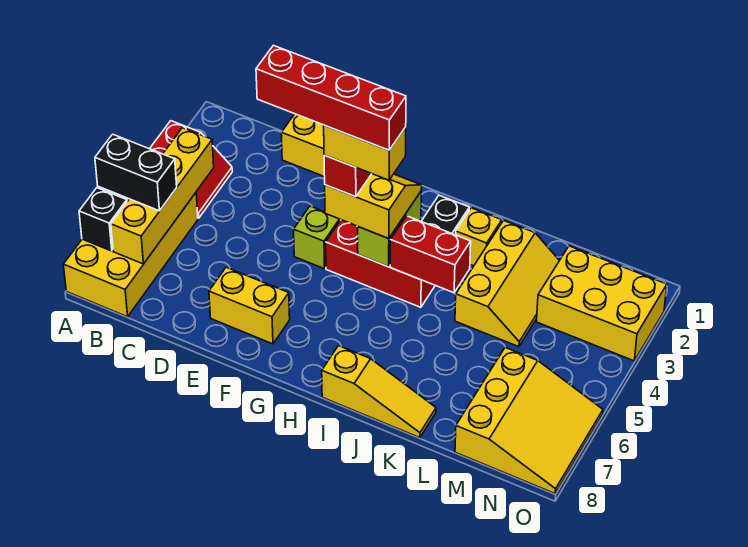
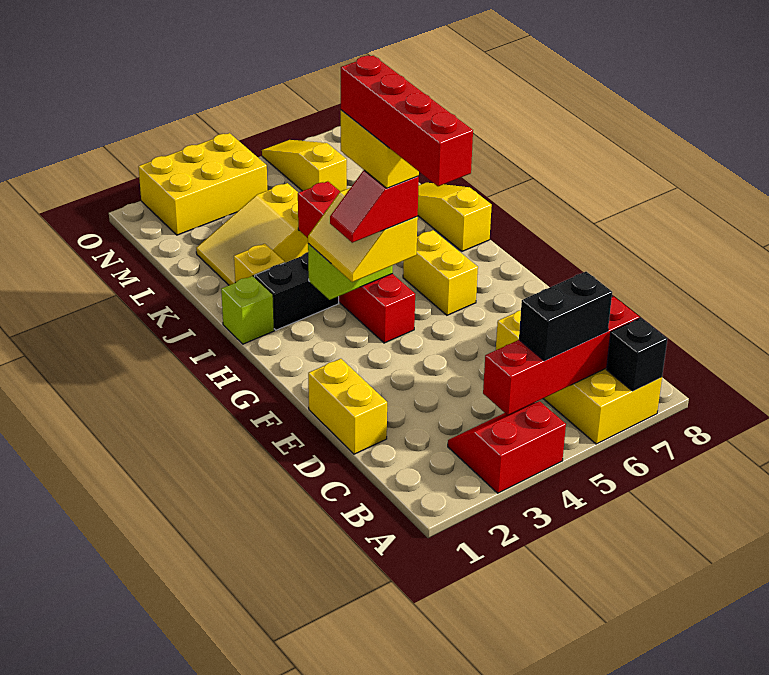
yellow brick A5:B8 level 1 -> yellow brick A6:D7 level 1
black brick A6:B6 level 3 -> black brick B5:B6 level 3
yellow brick B4:B7 level 2 -> red brick B4:B7 level 2
yellow brick E7:F7 level 1 -> yellow brick G6:H6 level 1
lime brick F4 level 1 -> lime brick I1 level 1
yellow slope K2:L4 level 1 top K -> yellow slope K2:L4 level 1 top 4
yellow brick M2:O3 level 1 -> yellow brick N2:O4 level 1
yellow slope M6:O8 level 1 top M -> yellow slope M6:O6 level 1 top M

